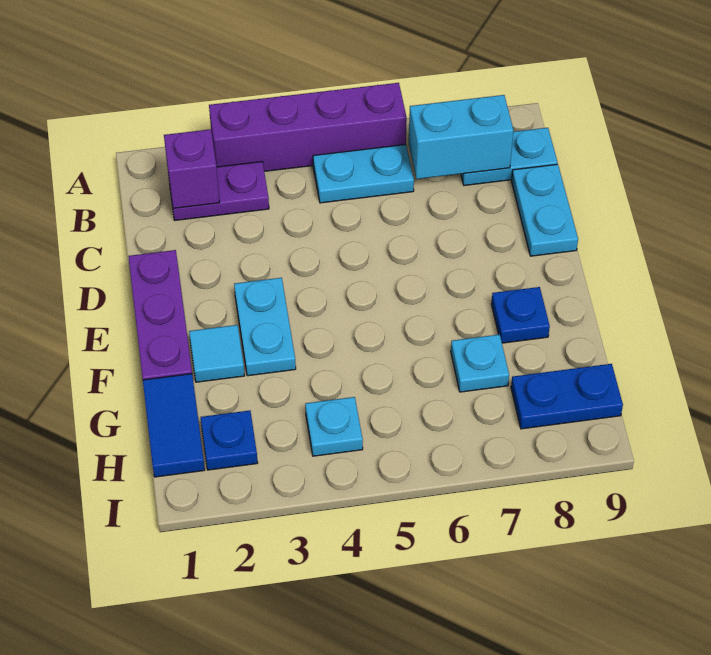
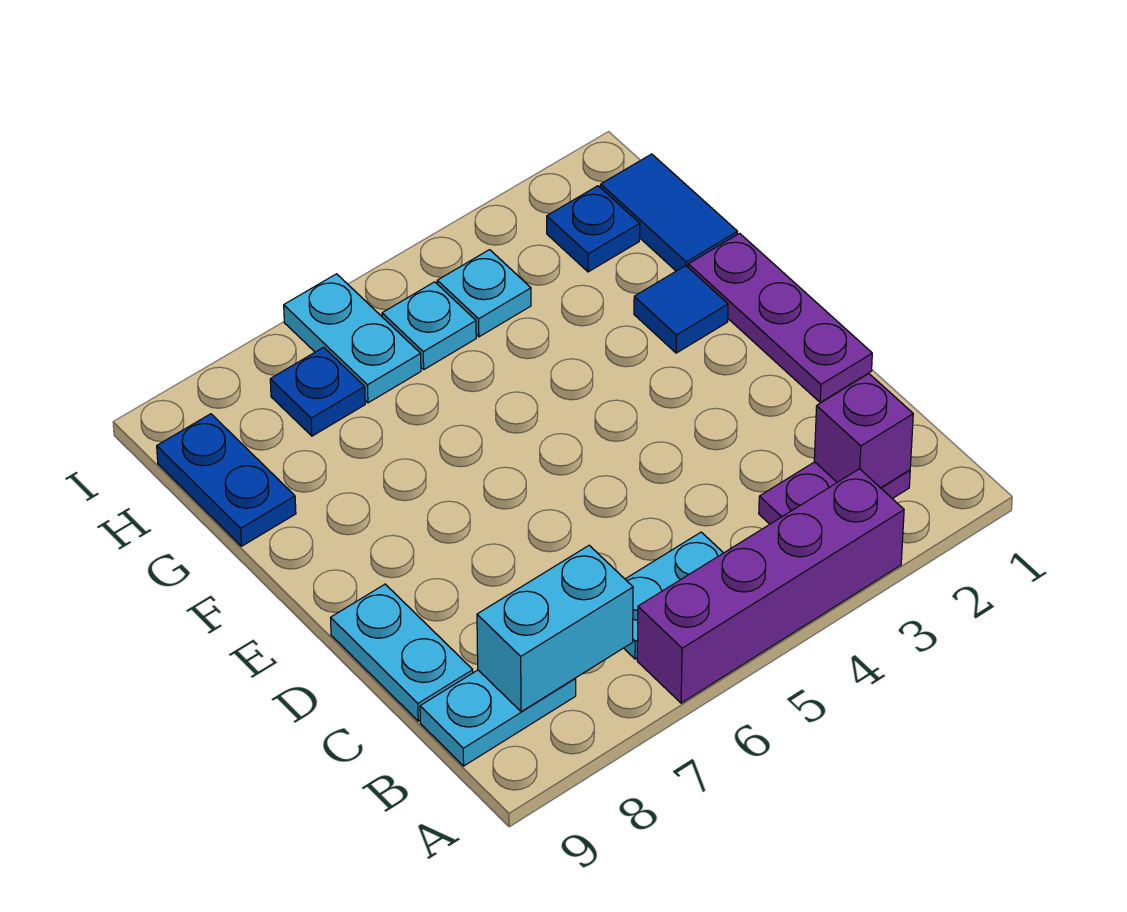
cyan plate E3:F3 level 1 -> cyan plate H6:I6 level 1
cyan tile F2 level 1 -> blue tile F2 level 1
blue plate F8 level 1 -> blue plate H7 level 1
cyan plate G7 level 1 -> cyan plate H5 level 1
blue plate H8:H9 level 1 -> blue plate G9:H9 level 1

